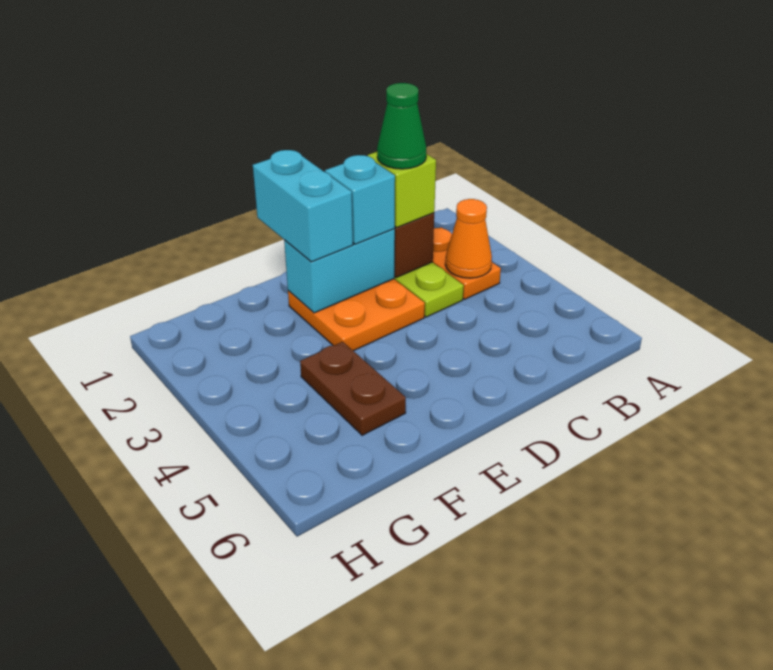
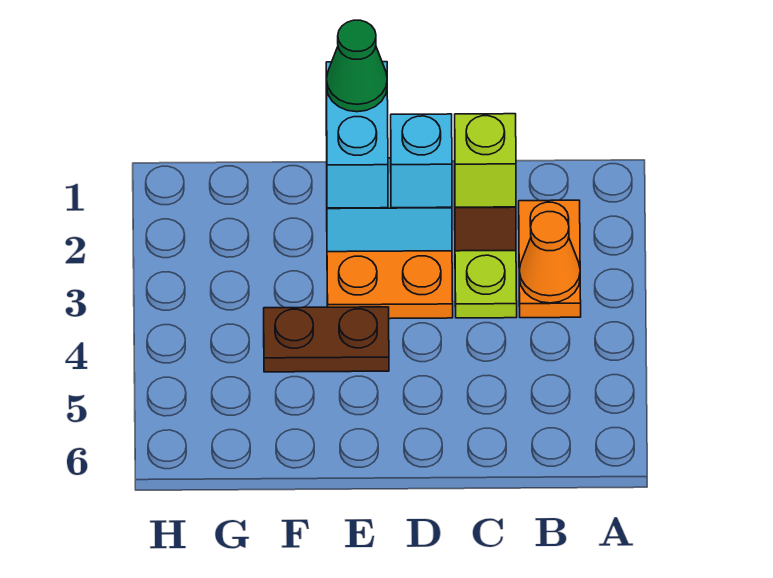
green cone C2 level 4 -> green cone E1 level 4
brown plate F4:F5 level 1 -> brown plate E4:F4 level 1

